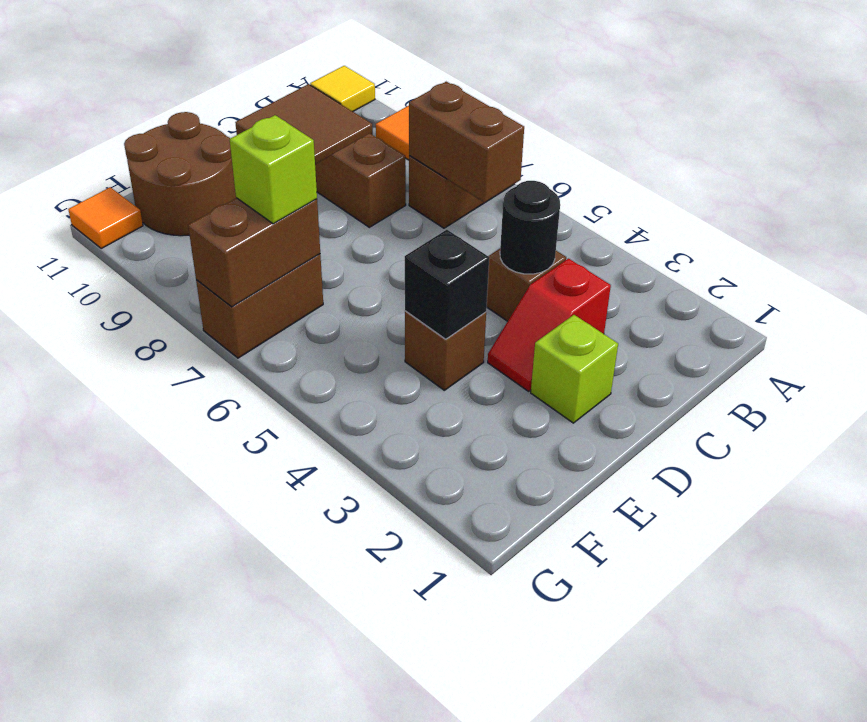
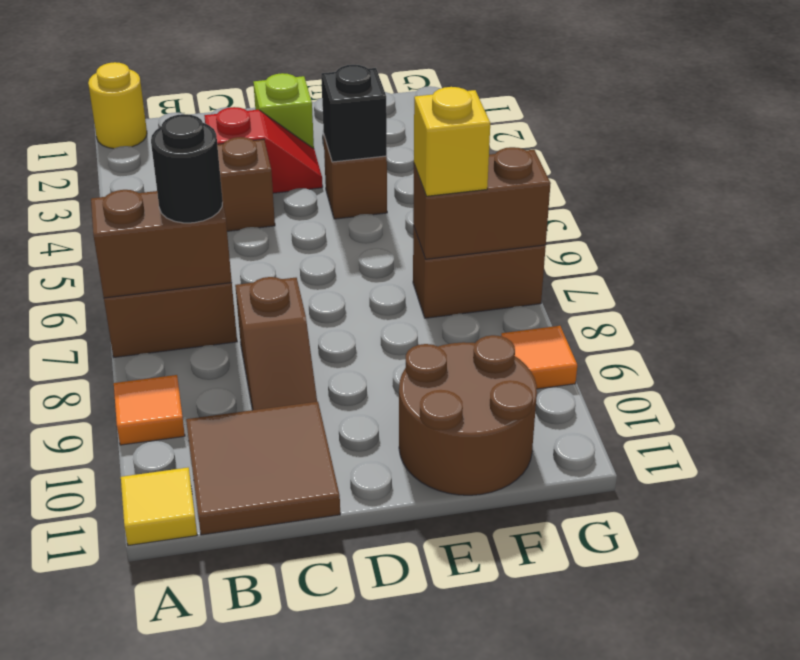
none -> yellow round brick A1 level 1
brown brick B6:B7 level 2 -> brown brick A7:B7 level 2
black round brick C4 level 2 -> black round brick B7 level 3
lime brick F7 level 3 -> yellow brick F7 level 3
orange tile G11 level 1 -> orange tile G9 level 1

